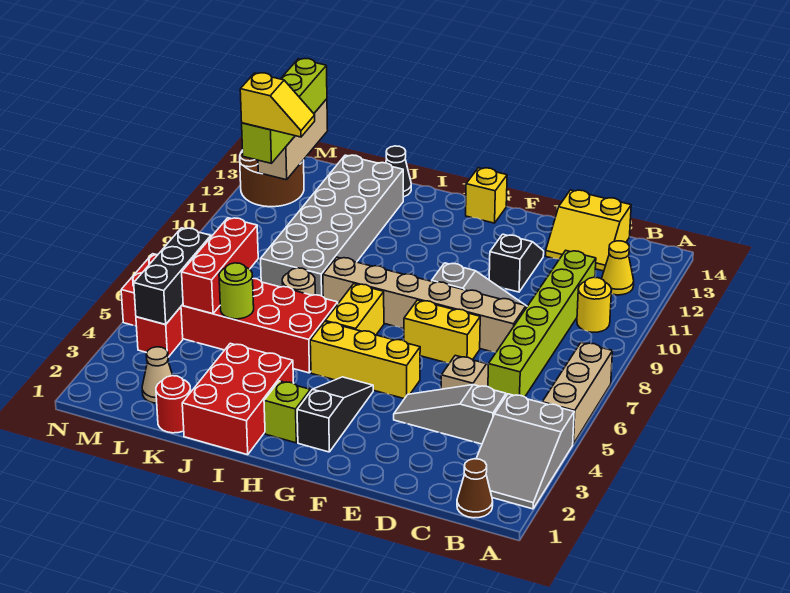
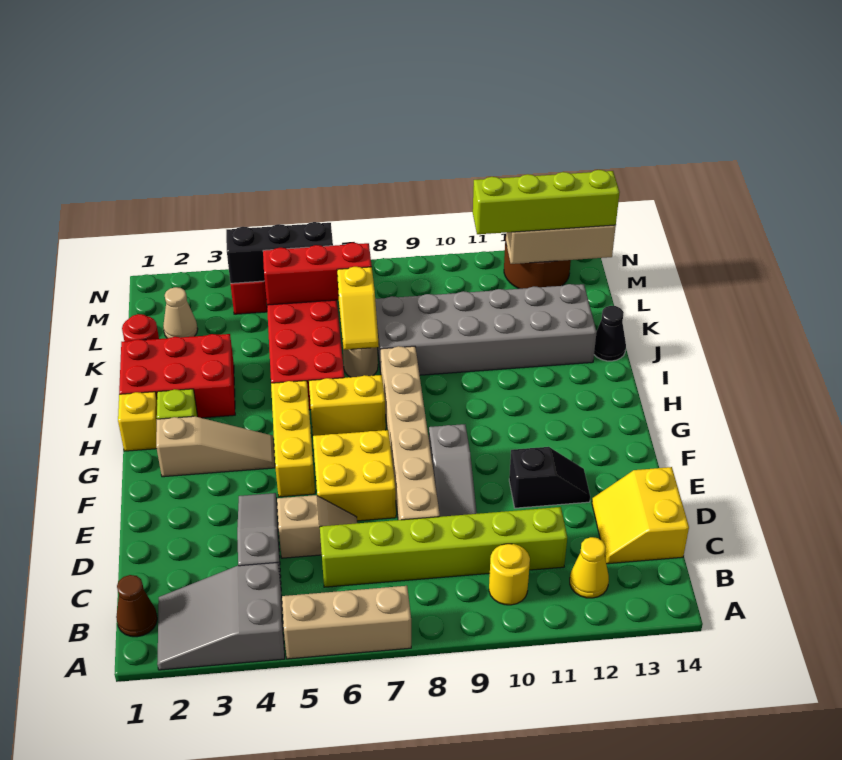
yellow brick E7:F7 level 1 -> yellow brick E6:F7 level 1
black slope G2:G4 level 1 top 2 -> tan slope G2:G4 level 1 top 2
yellow brick G14 level 1 -> yellow brick H1 level 1
lime round brick K5 level 2 -> none
yellow slope L11:M11 level 4 top M -> yellow slope J7:K7 level 2 top K

